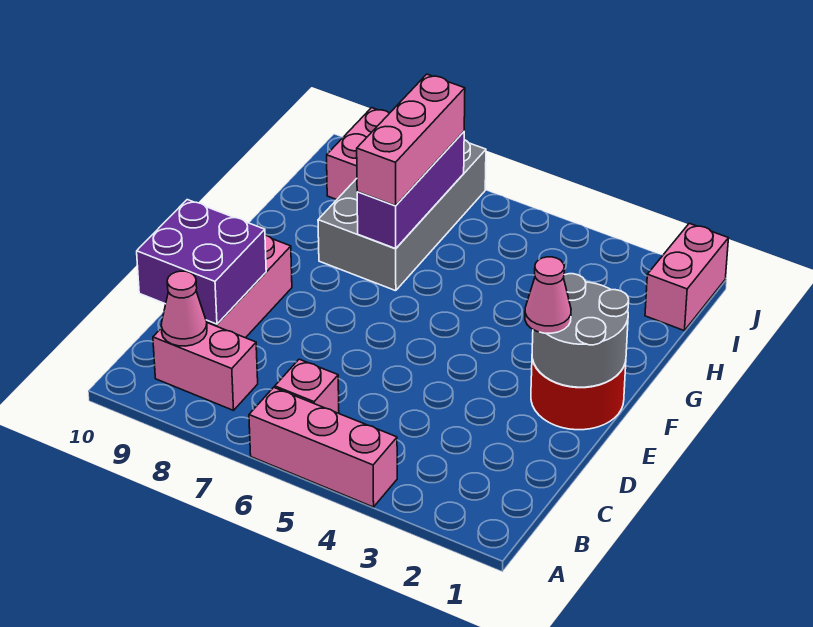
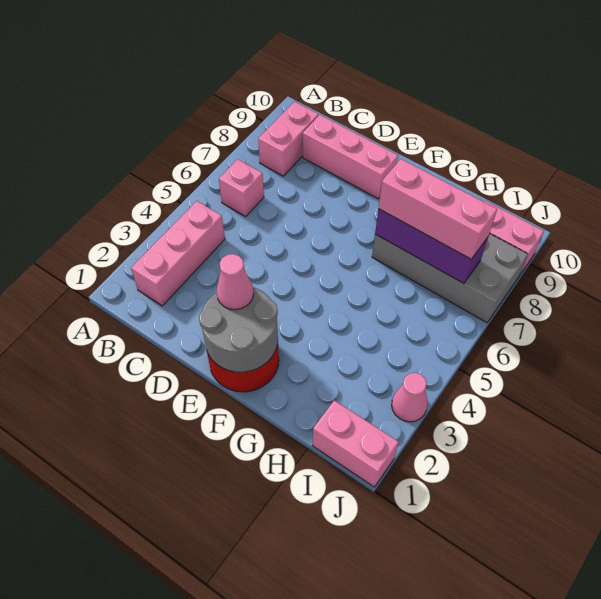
pink brick A4:A6 level 1 -> pink brick B2:B4 level 1
pink cone B9 level 2 -> pink cone J3 level 1
purple brick C9:D10 level 2 -> none

